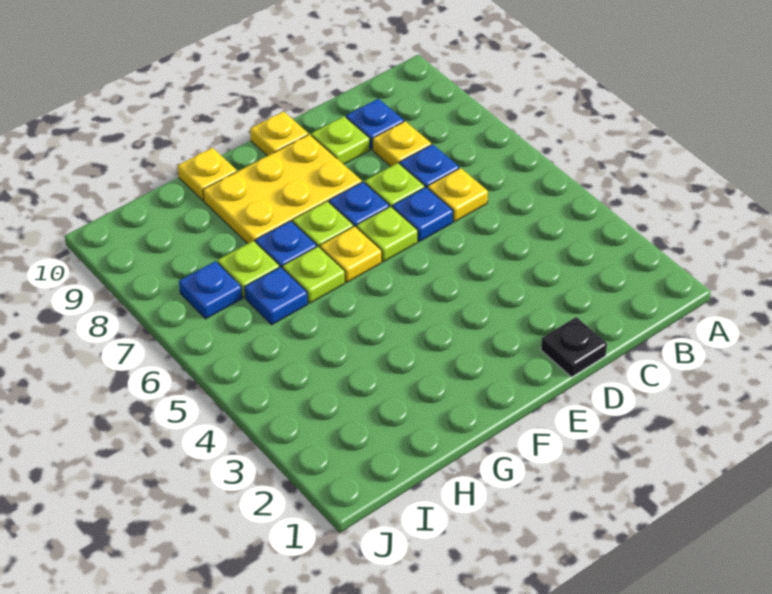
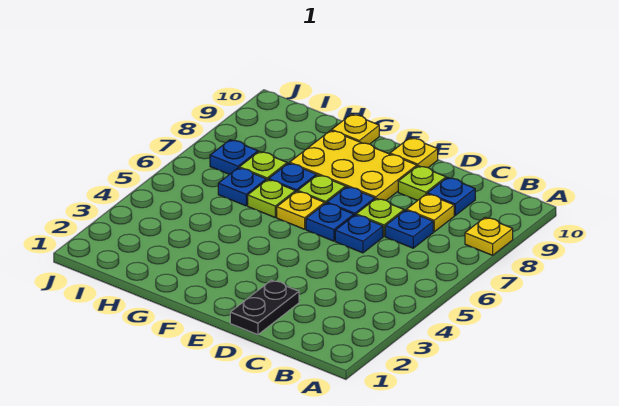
yellow plate C6 level 1 -> yellow plate A8 level 1
black plate D1 level 1 -> black plate D1:D2 level 1
lime plate E6 level 1 -> blue plate E6 level 1

